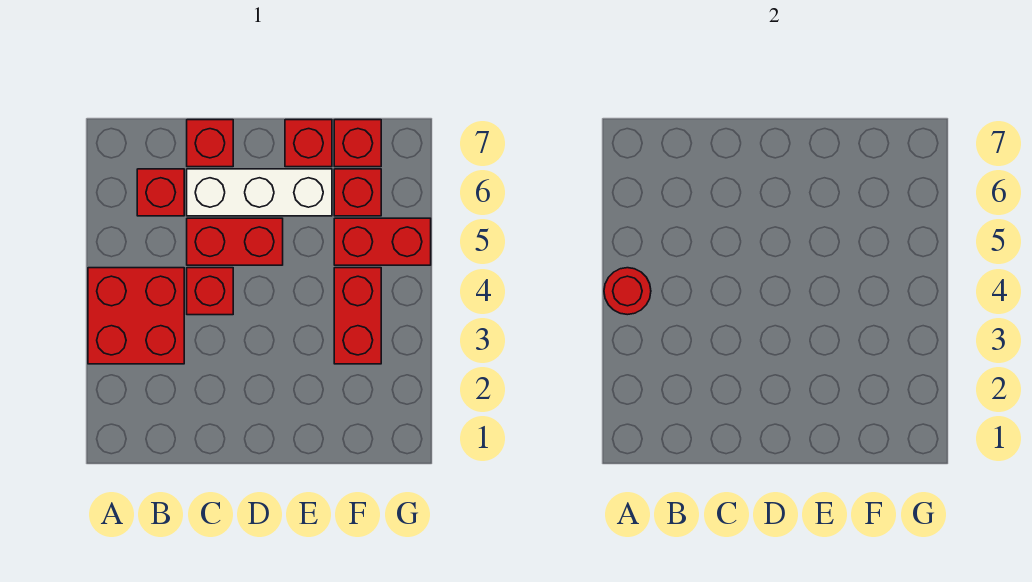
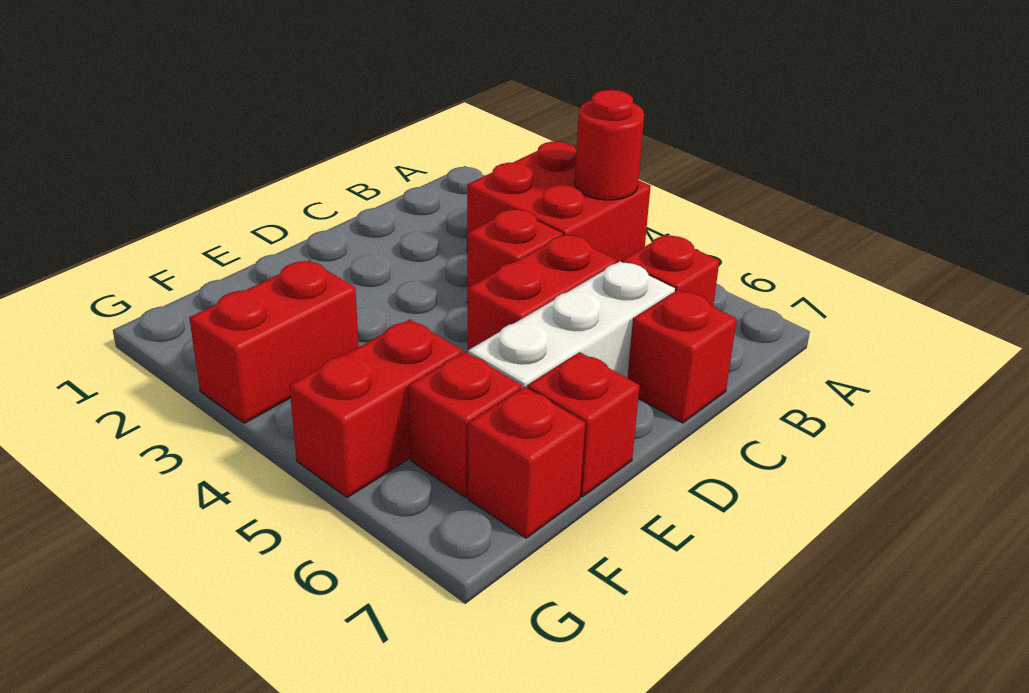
red brick F3:F4 level 1 -> red brick F3:G3 level 1

